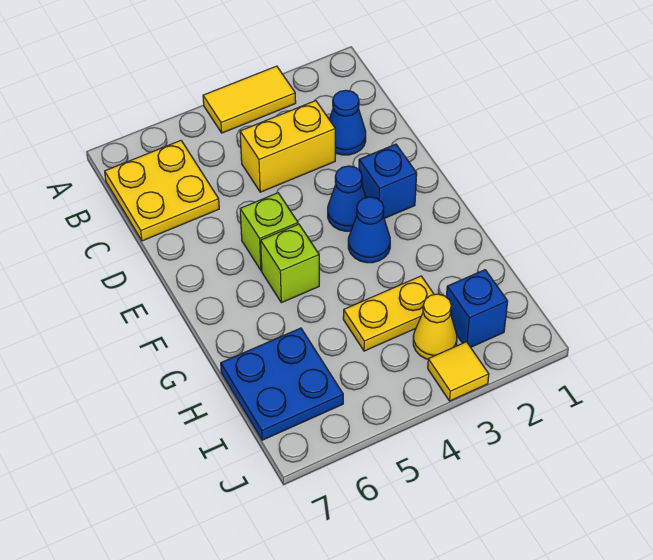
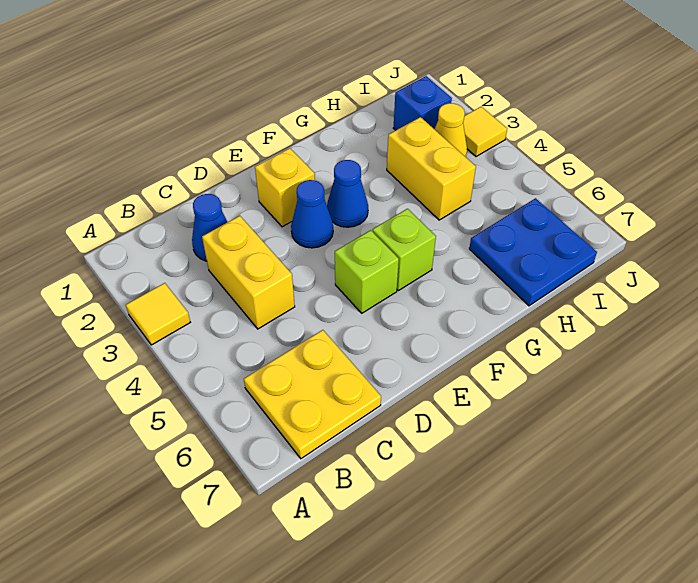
yellow tile A3:A4 level 1 -> yellow tile A3 level 1
blue brick E2 level 1 -> yellow brick E2 level 1
yellow plate H3:H4 level 1 -> yellow brick H3:H4 level 1

